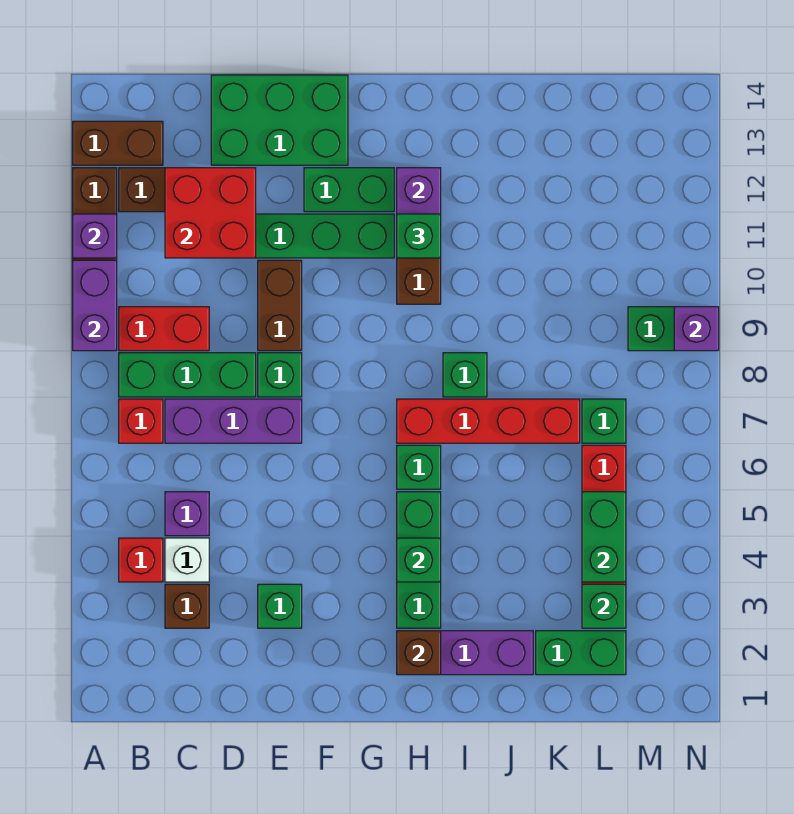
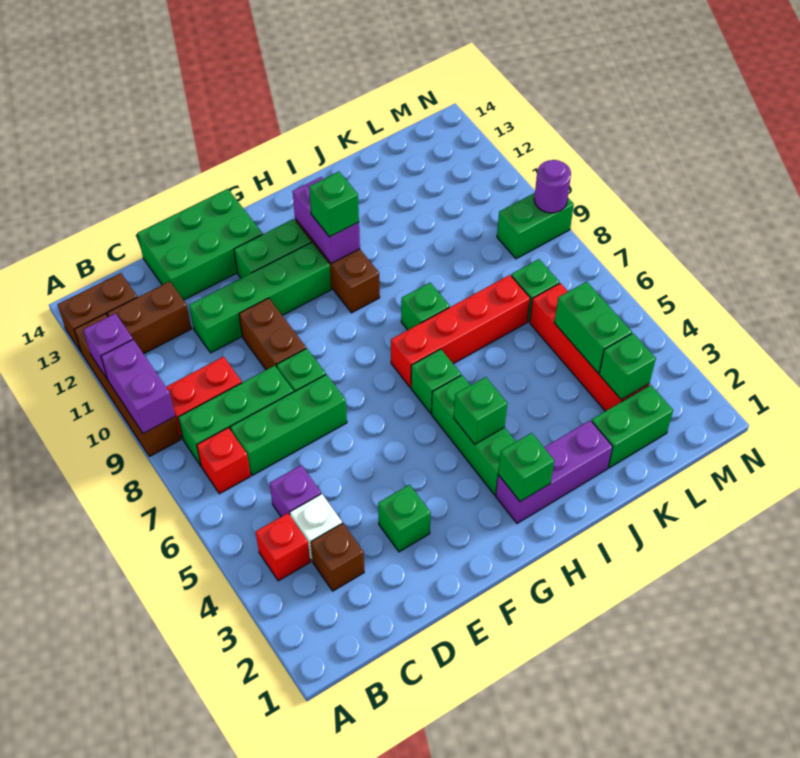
purple brick C7:E7 level 1 -> green brick C7:E7 level 1
red brick C11:D12 level 2 -> none
brown brick H2 level 2 -> green brick H2 level 2
purple brick N9 level 2 -> purple round brick N9 level 2

